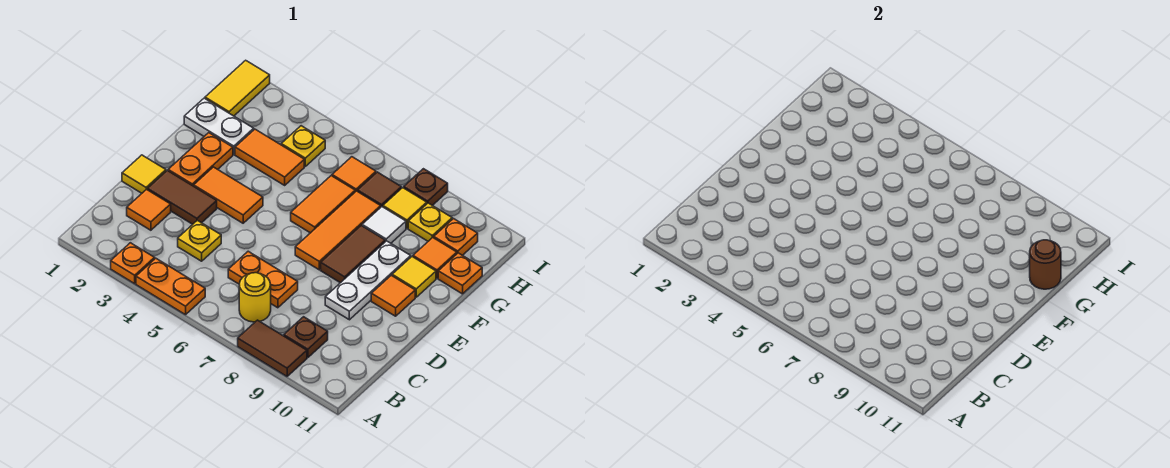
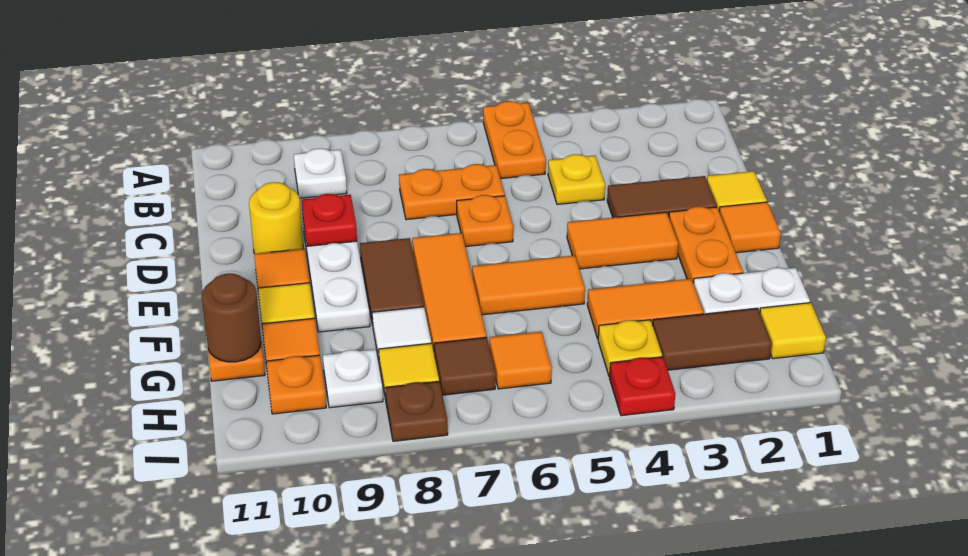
orange plate A3 level 1 -> orange plate D6 level 1
orange plate A4:A5 level 1 -> orange plate A5:B5 level 1
brown tile A8:A9 level 1 -> brown tile H2:H3 level 1
yellow round brick B7 level 1 -> yellow round brick D10 level 1
brown plate B9 level 1 -> white plate B9 level 1
orange tile C2 level 1 -> orange tile E1 level 1
none -> red plate D9 level 2
orange tile F6:G6 level 1 -> orange tile F5:F6 level 1
yellow tile H1:I1 level 1 -> yellow tile H1 level 1
yellow plate H9 level 1 -> white plate H9 level 1
none -> red plate I4 level 1

